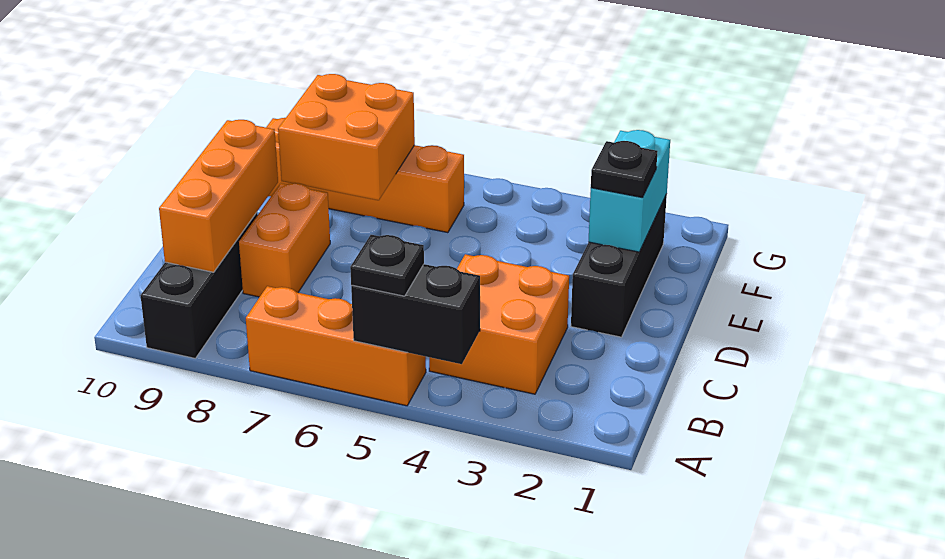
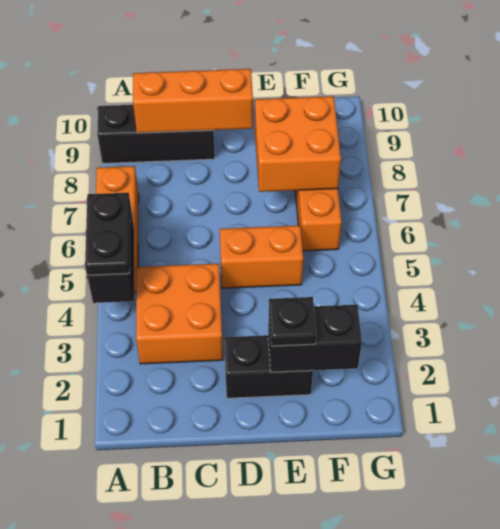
black plate A5 level 3 -> black plate A4:A5 level 3
orange brick C8:D8 level 1 -> orange brick D5:E5 level 1
black brick D2:F2 level 1 -> black brick D2:E2 level 1
cyan brick E2:F2 level 2 -> black brick E2:F2 level 2

